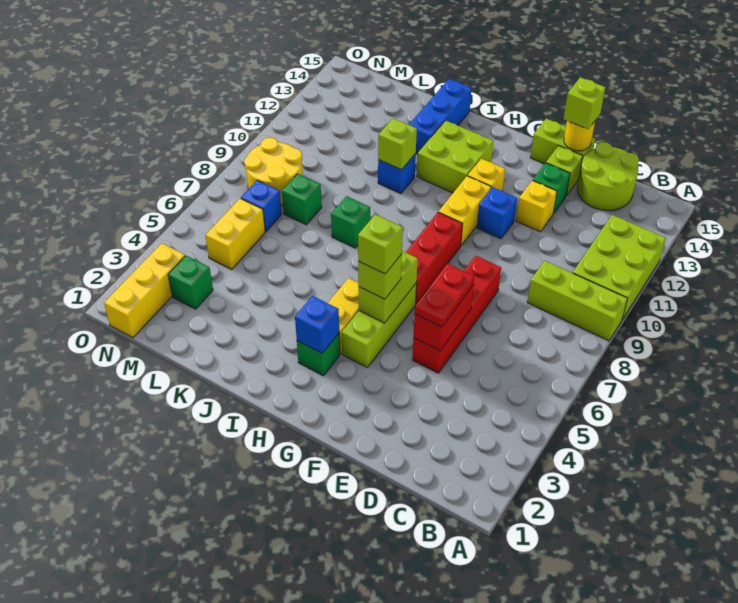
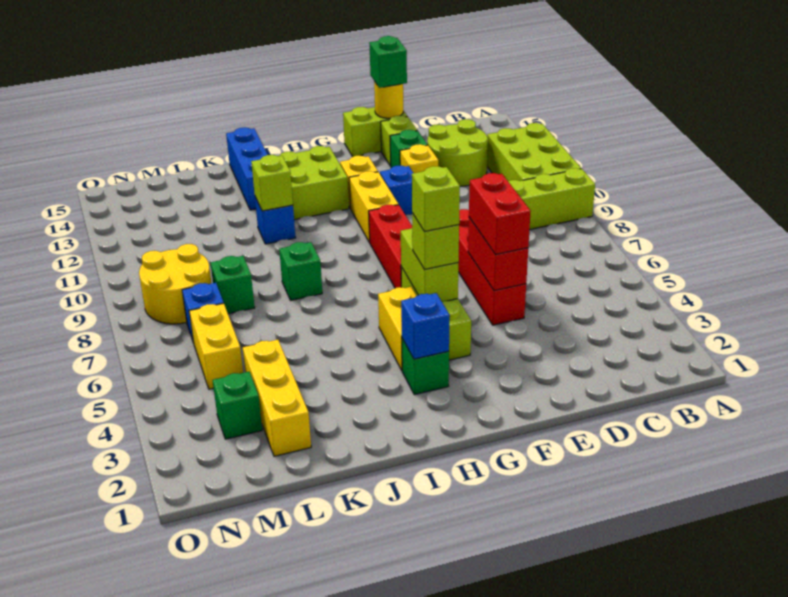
lime round brick C14:D15 level 1 -> lime round brick C12:D13 level 1
red plate E5:E6 level 3 -> red brick E5:E6 level 3
lime brick E15 level 3 -> green brick E15 level 3
yellow brick N1:N3 level 1 -> yellow brick L2:L4 level 1

